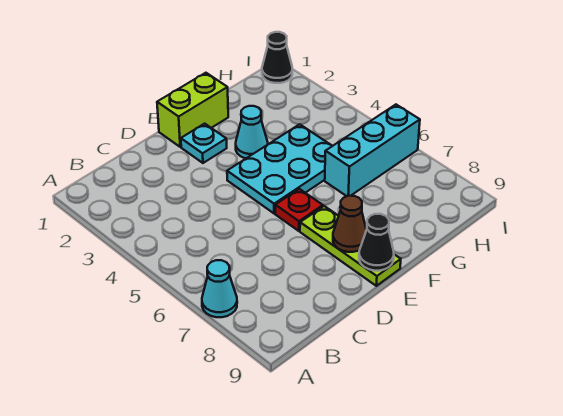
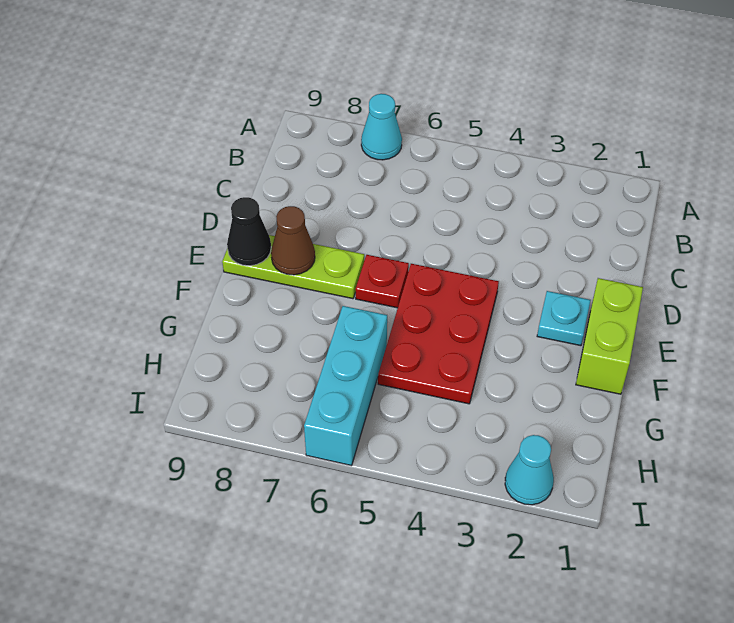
cyan plate E4:G5 level 1 -> red plate E4:G5 level 1
cyan cone F3 level 1 -> cyan cone I2 level 1
black cone I1 level 1 -> none

